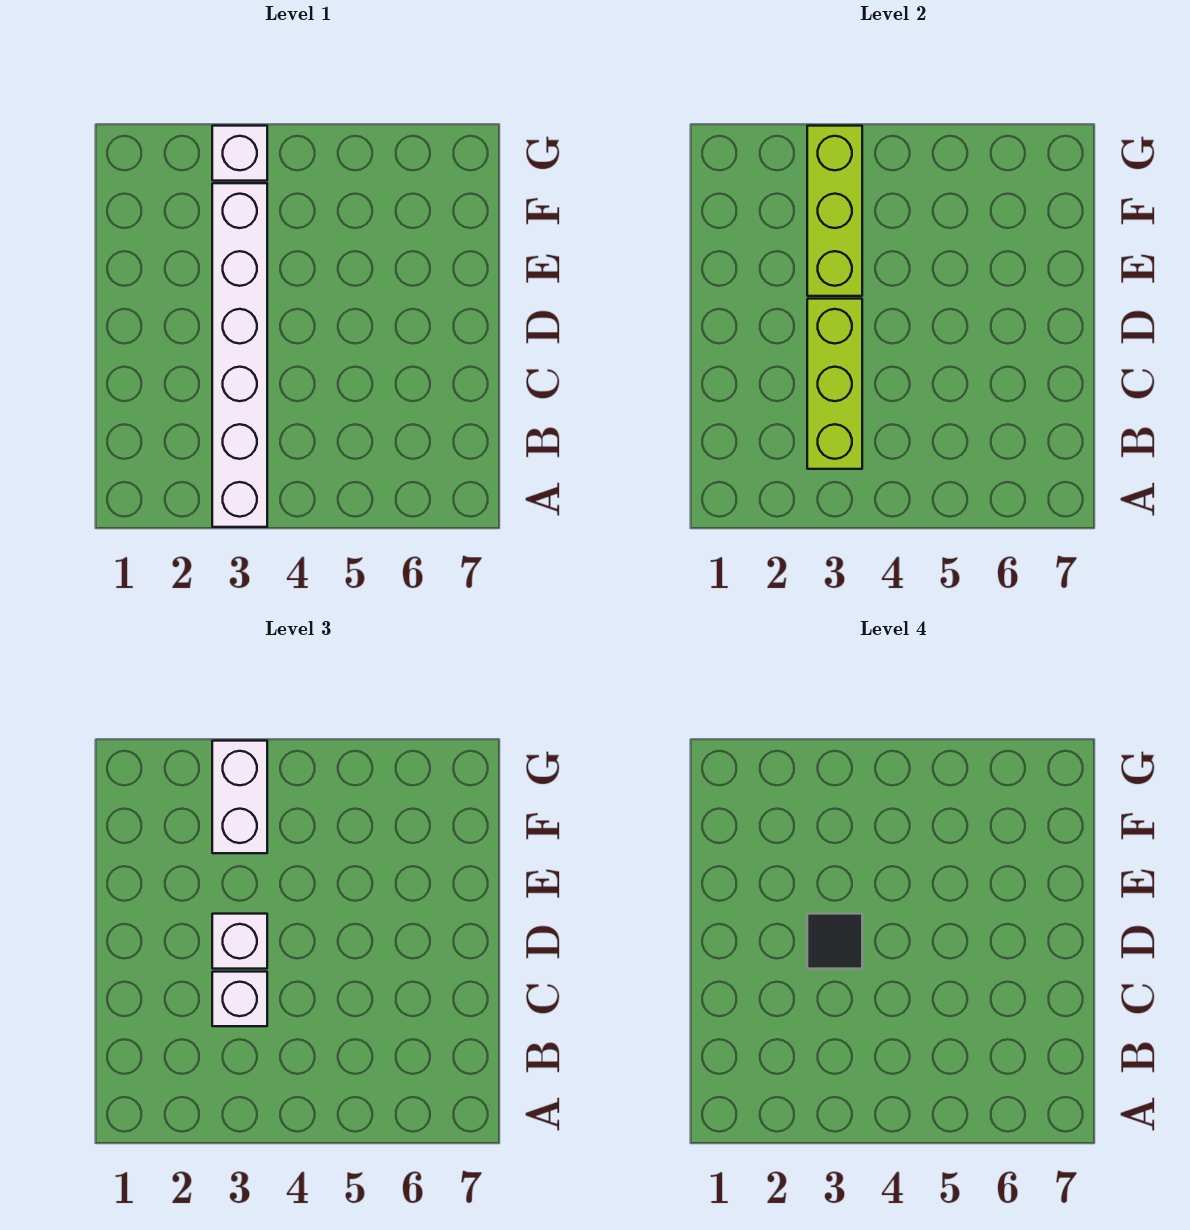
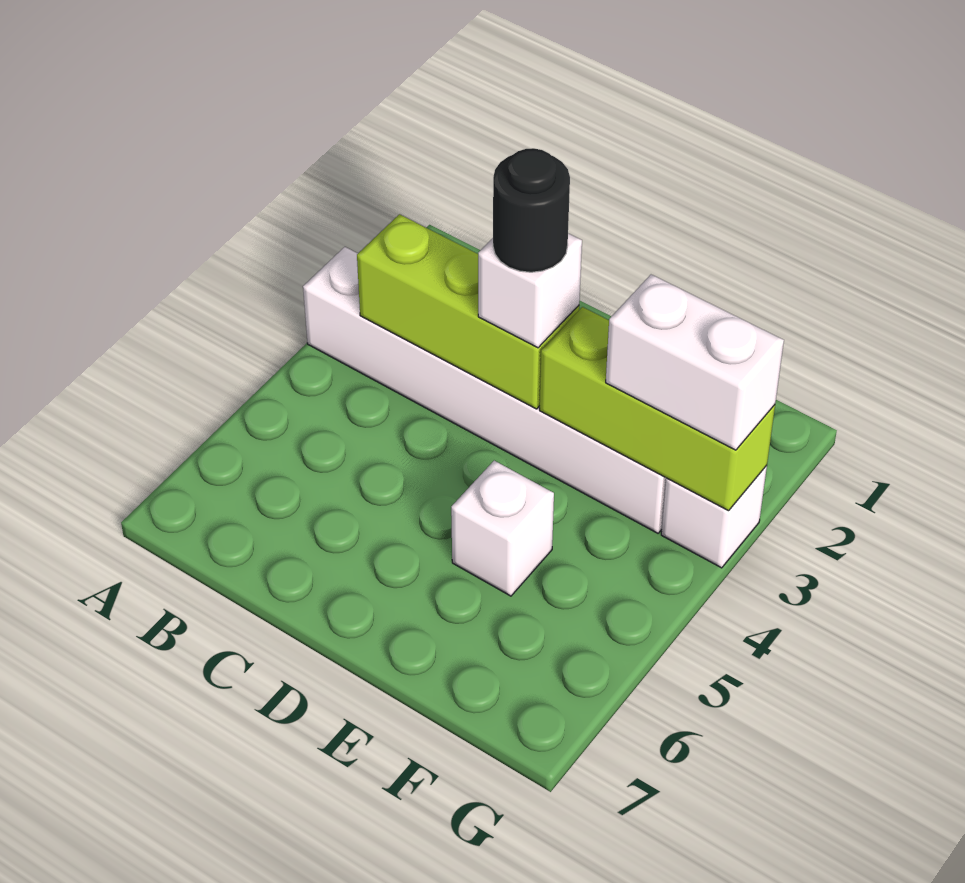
white brick C3 level 3 -> white brick E5 level 1
black tile D3 level 4 -> black round brick D3 level 4

